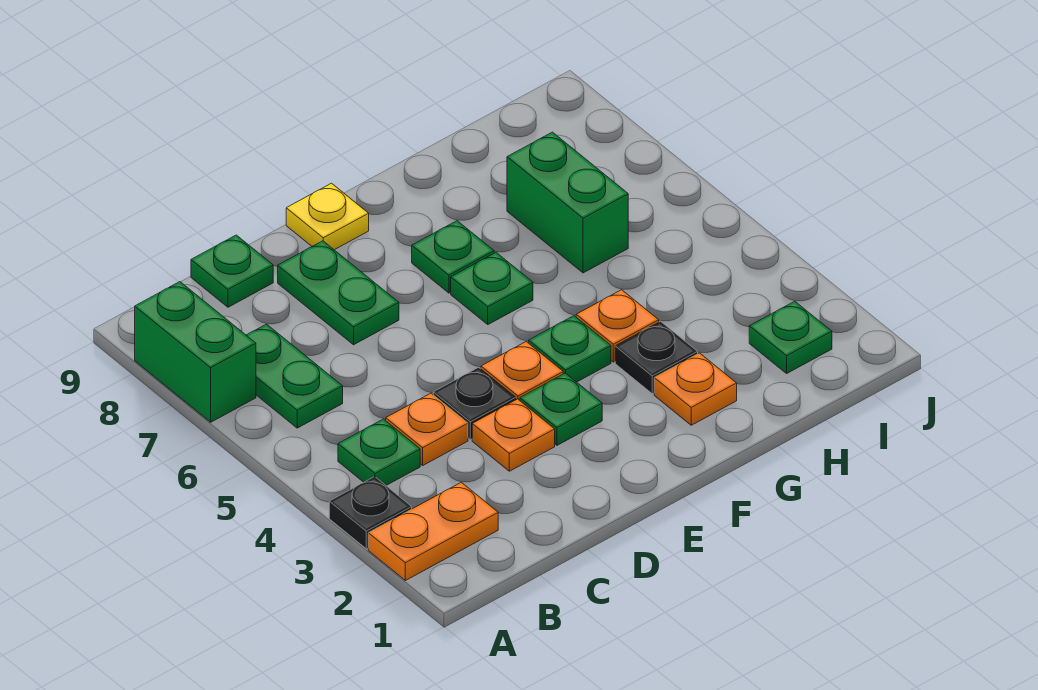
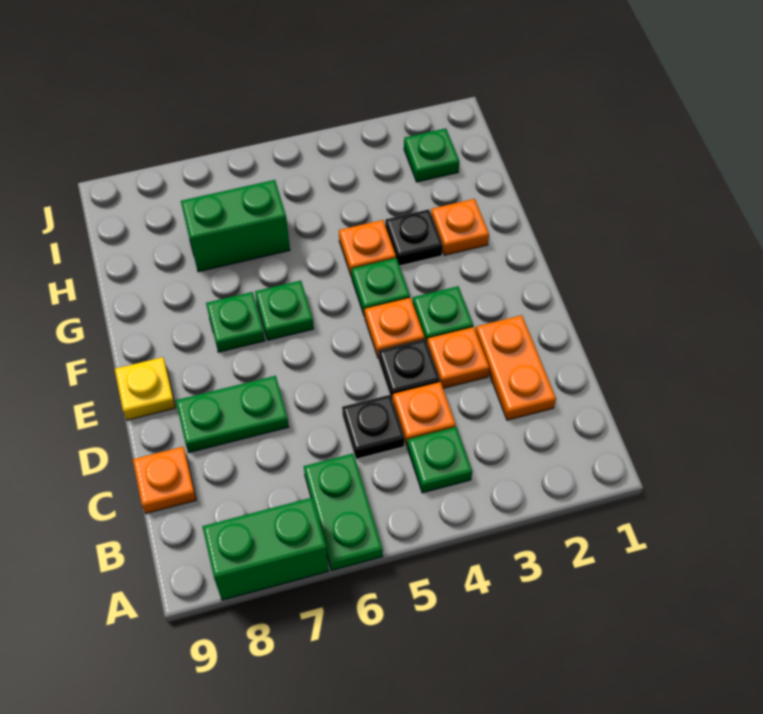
orange plate A2:B2 level 1 -> orange plate C2:D2 level 1
black plate A3 level 1 -> black plate C5 level 1
green plate B6:B7 level 1 -> green plate A6:B6 level 1
green plate C9 level 1 -> orange plate C9 level 1

